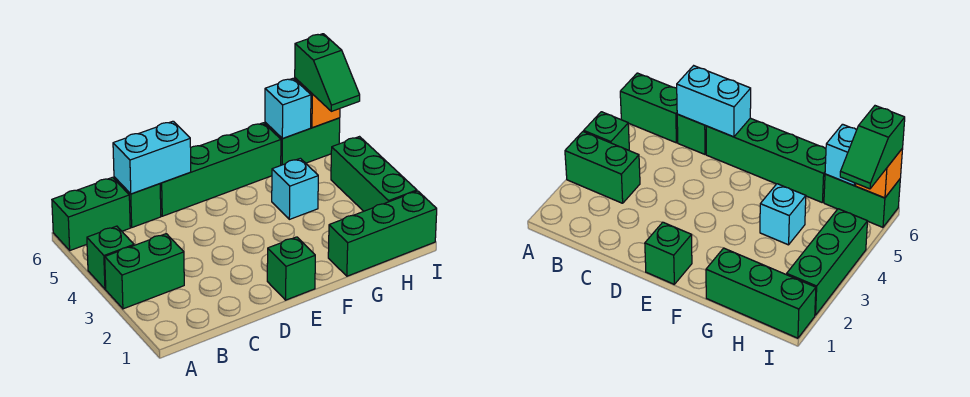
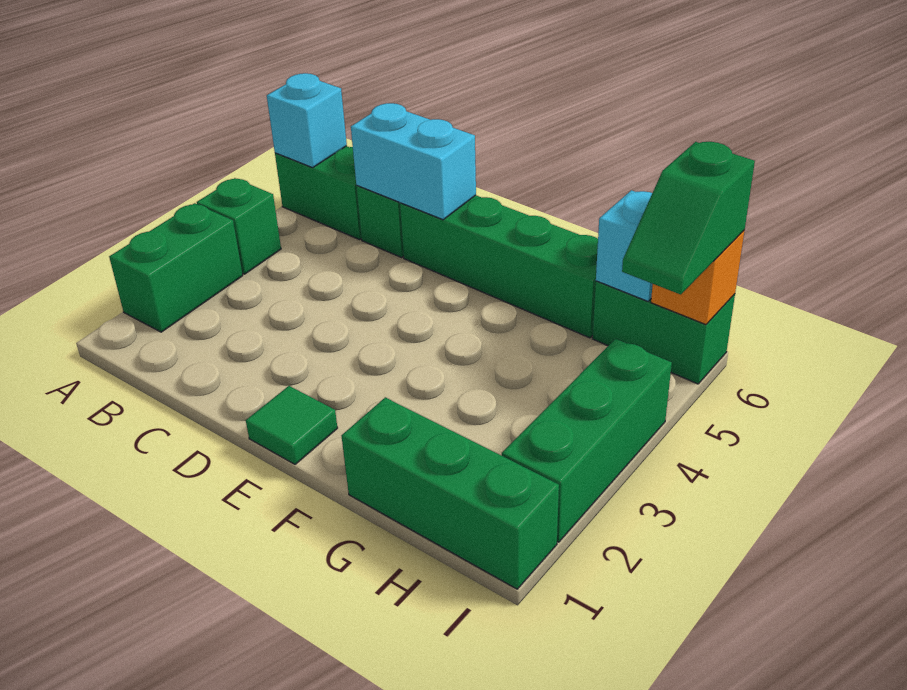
green brick A3:B3 level 1 -> green brick A2:A3 level 1
green brick E1 level 1 -> green tile E1 level 1
cyan brick G4 level 1 -> cyan brick A6 level 2

